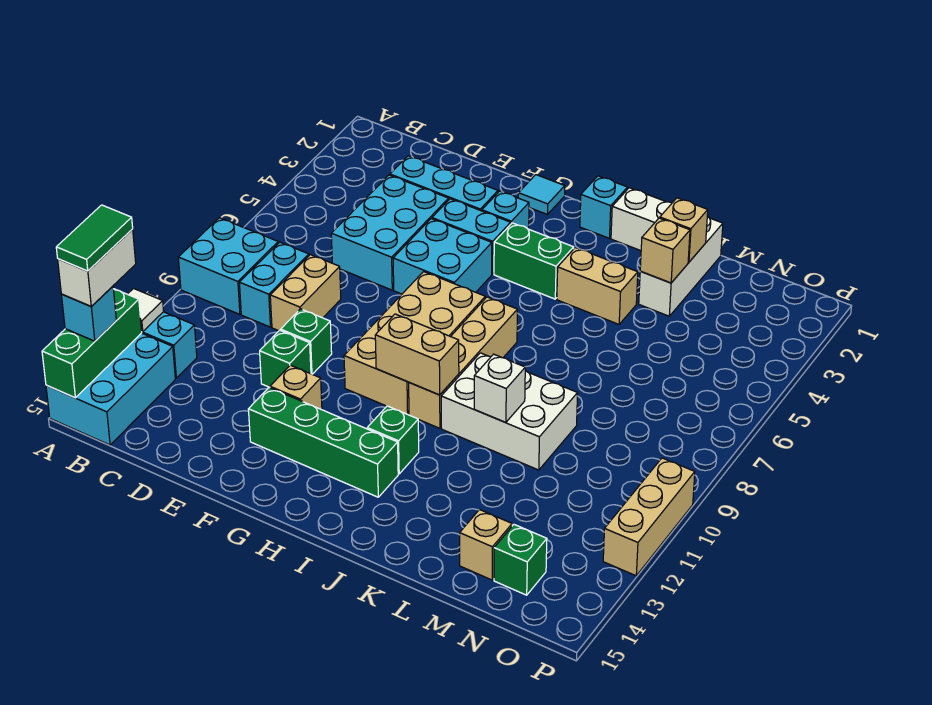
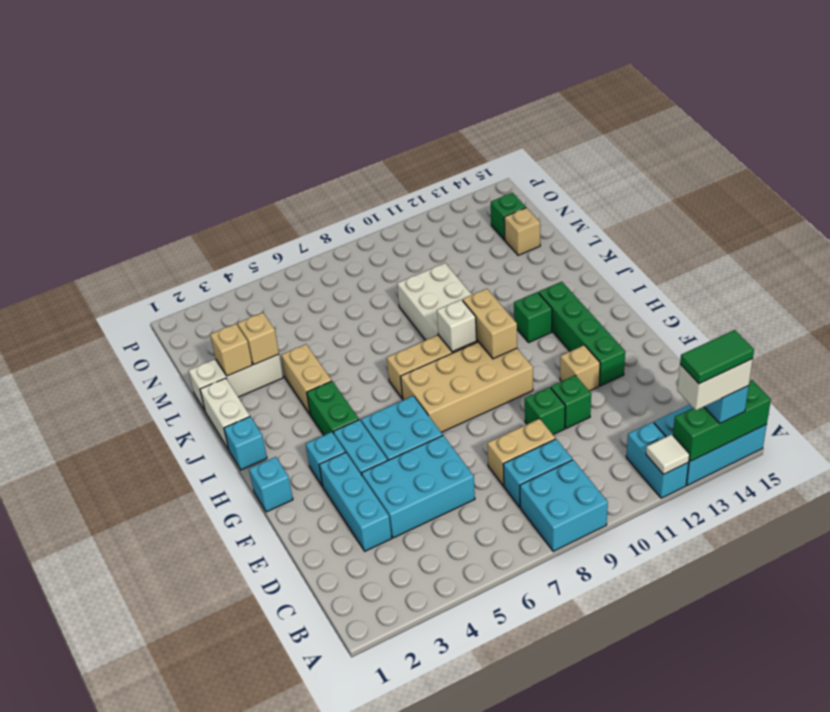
cyan tile G1 level 1 -> cyan brick G1 level 1
white brick K10 level 2 -> white brick I9 level 2
tan brick P10:P12 level 1 -> none

